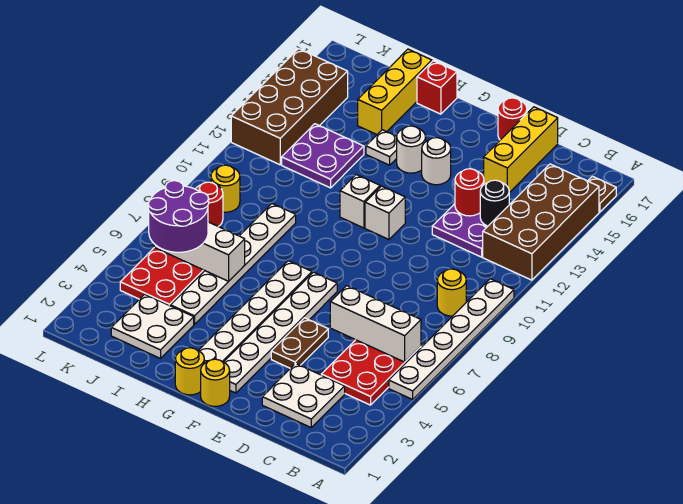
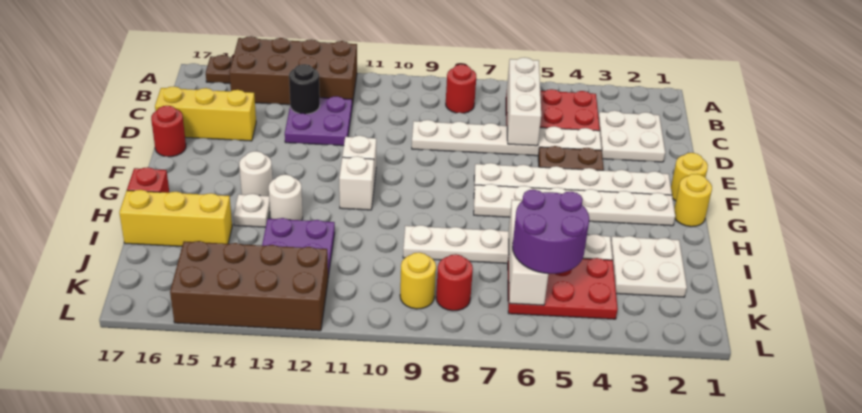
white plate A5:A10 level 1 -> white plate D4:D9 level 1
yellow round brick B9 level 1 -> none
red round brick D13 level 2 -> red round brick B8 level 1
white round brick F14 level 1 -> white round brick H13 level 1

